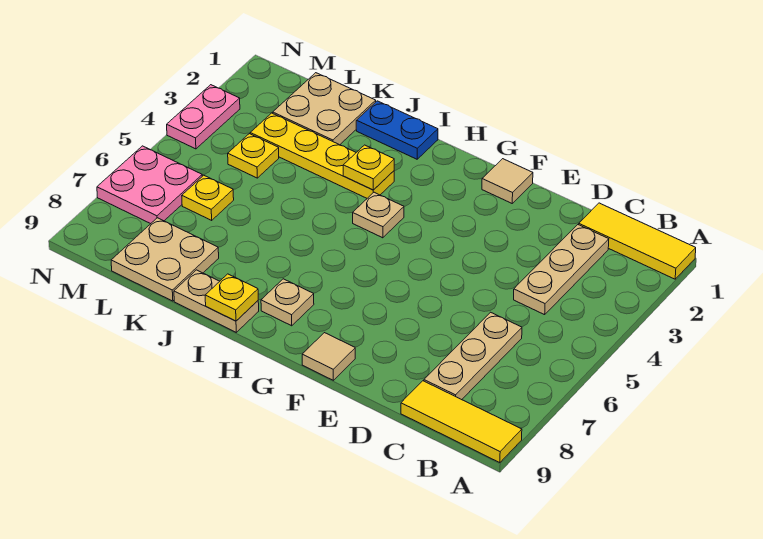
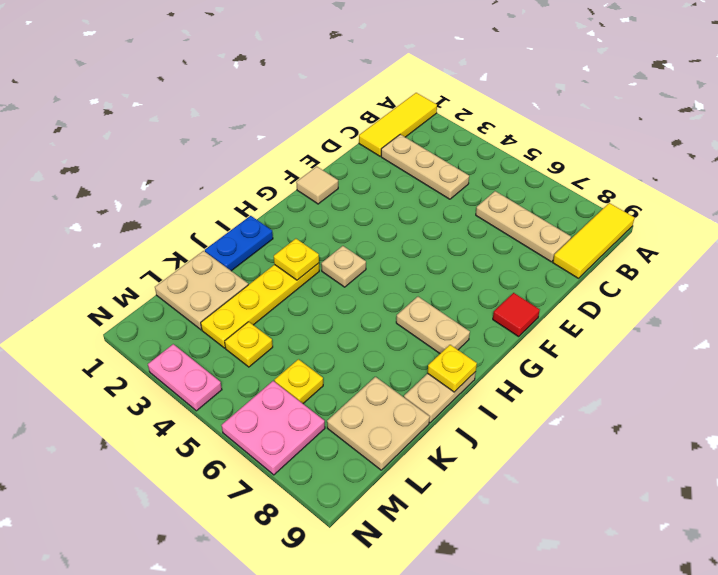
tan tile F9 level 1 -> red tile F9 level 1
tan plate H8 level 1 -> tan plate H7:H8 level 1

